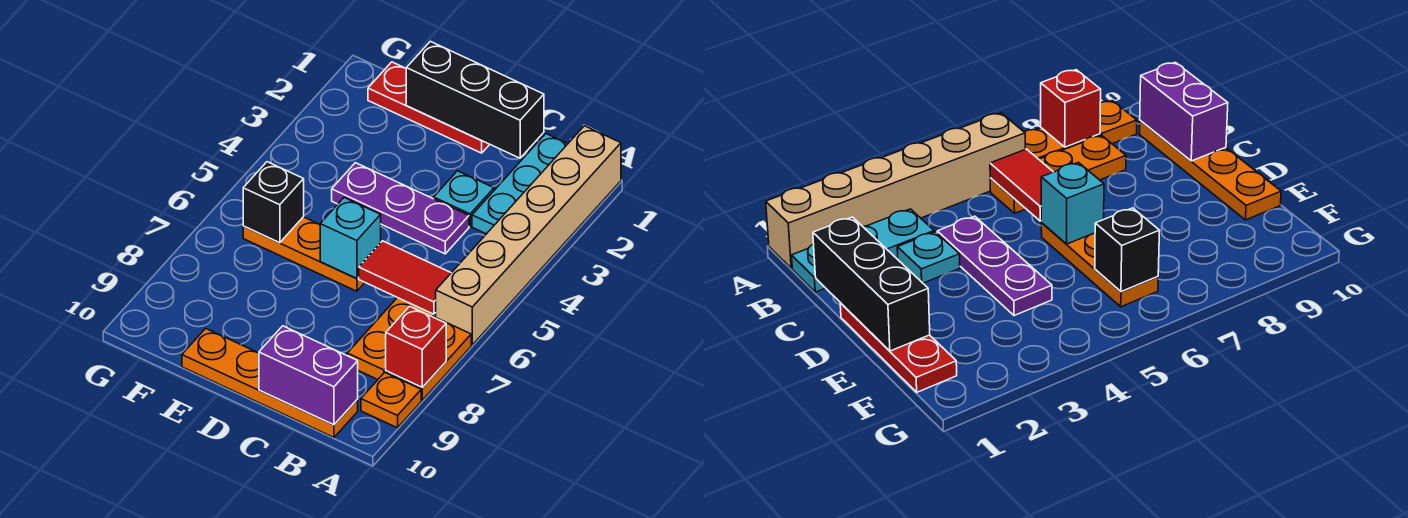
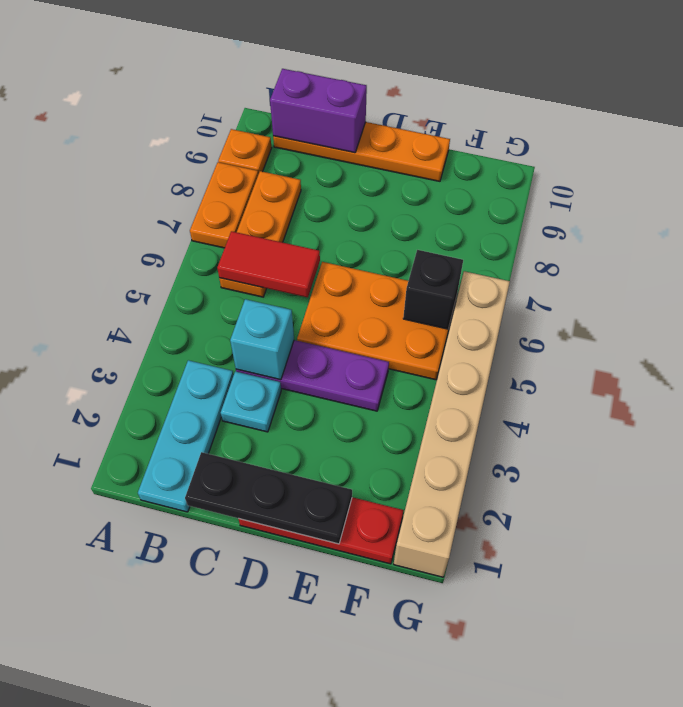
tan brick A1:A6 level 1 -> tan brick G1:G6 level 1
red brick A8 level 2 -> none
black brick C1:E1 level 2 -> black plate C1:E1 level 2
orange plate D6:F6 level 1 -> orange plate D5:F6 level 1
cyan brick D6 level 2 -> cyan brick C4 level 2

